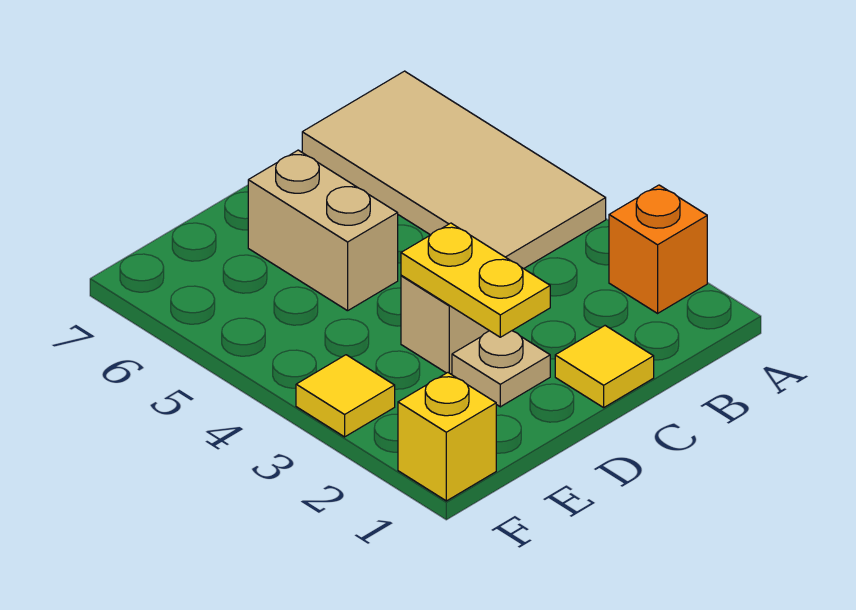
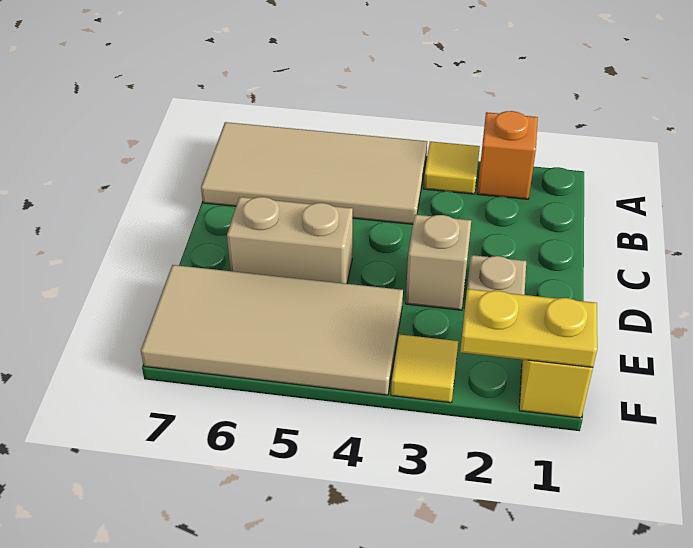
yellow tile C1 level 1 -> yellow tile A3 level 1
yellow plate D2:D3 level 2 -> yellow plate F1:F2 level 2
none -> tan tile E4:F7 level 1

